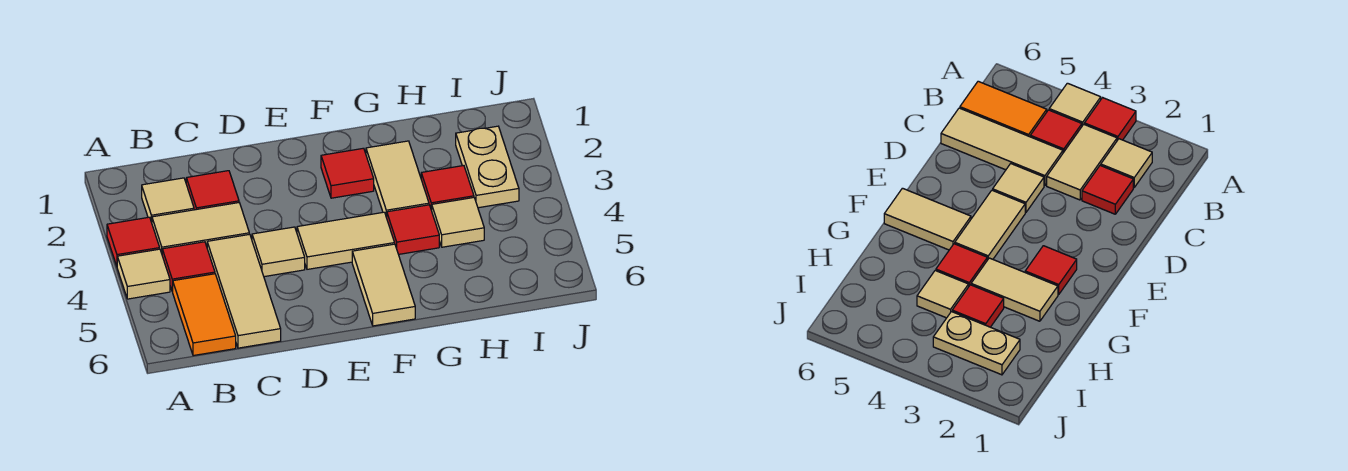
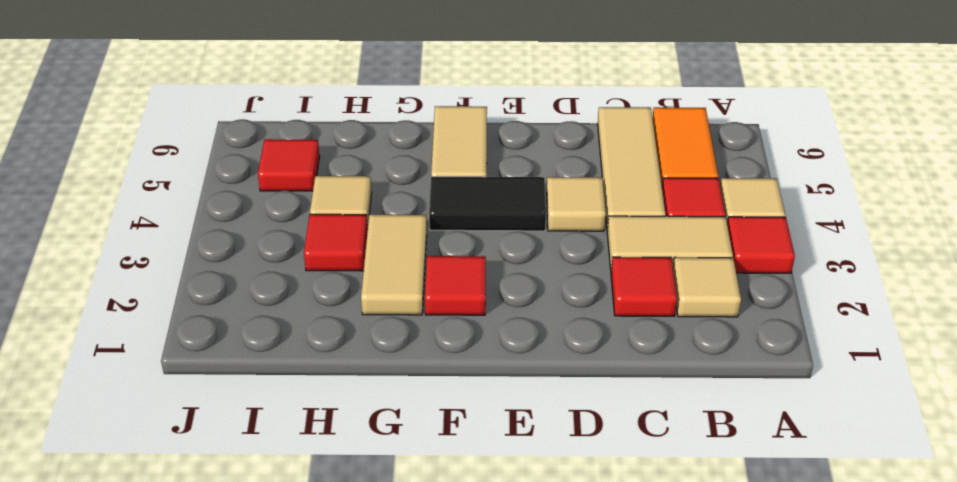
tan tile E4:F4 level 1 -> black tile E4:F4 level 1
red tile G4 level 1 -> red tile I5 level 1
tan plate I2:I3 level 1 -> none

